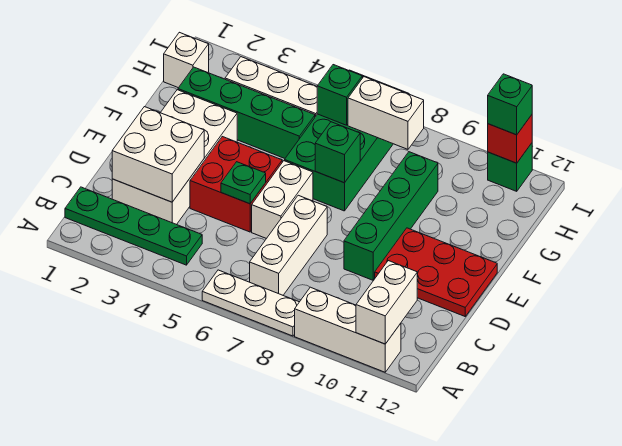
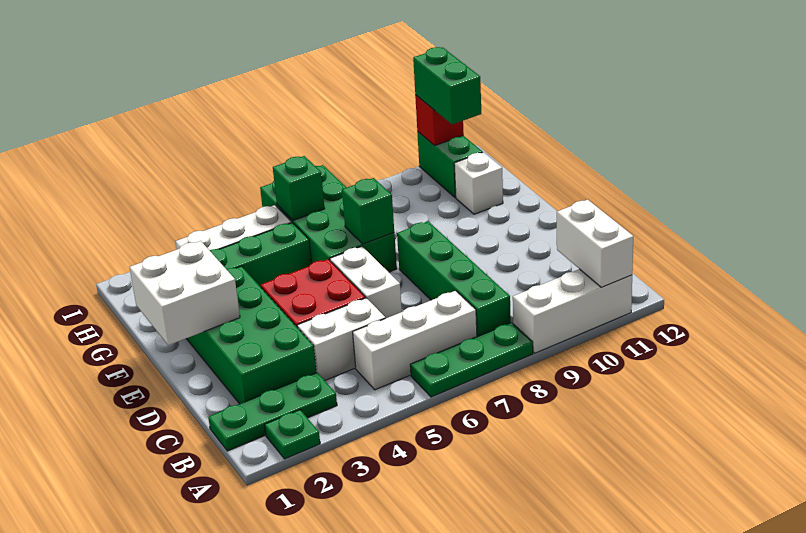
white plate A6:A8 level 1 -> green plate A6:A8 level 1
green plate B1:B4 level 1 -> green plate B1:B3 level 1
white brick B7:D7 level 1 -> white brick B5:B7 level 1
white brick C2:F3 level 1 -> green brick C2:F3 level 1
white brick C2:D3 level 2 -> white brick E1:F2 level 2
green plate D5 level 2 -> green plate A2 level 1
green brick D9:G9 level 1 -> green brick B8:E8 level 1
red plate D10:E12 level 1 -> none
white brick H1 level 1 -> white brick G11 level 1
white brick H7:H8 level 2 -> white brick C4:C5 level 1
green brick I11 level 1 -> green brick H11:I11 level 1
green brick I11 level 3 -> green brick H11:I11 level 3

